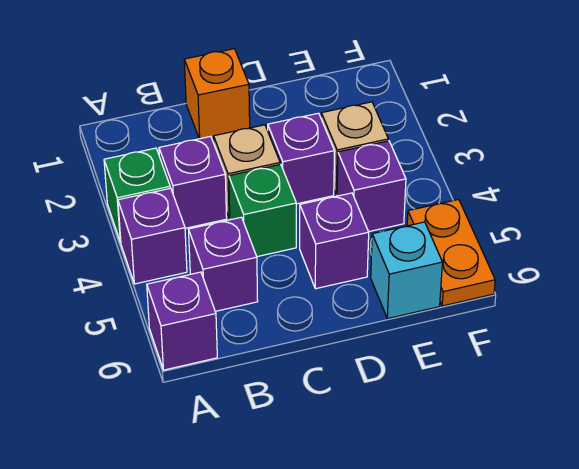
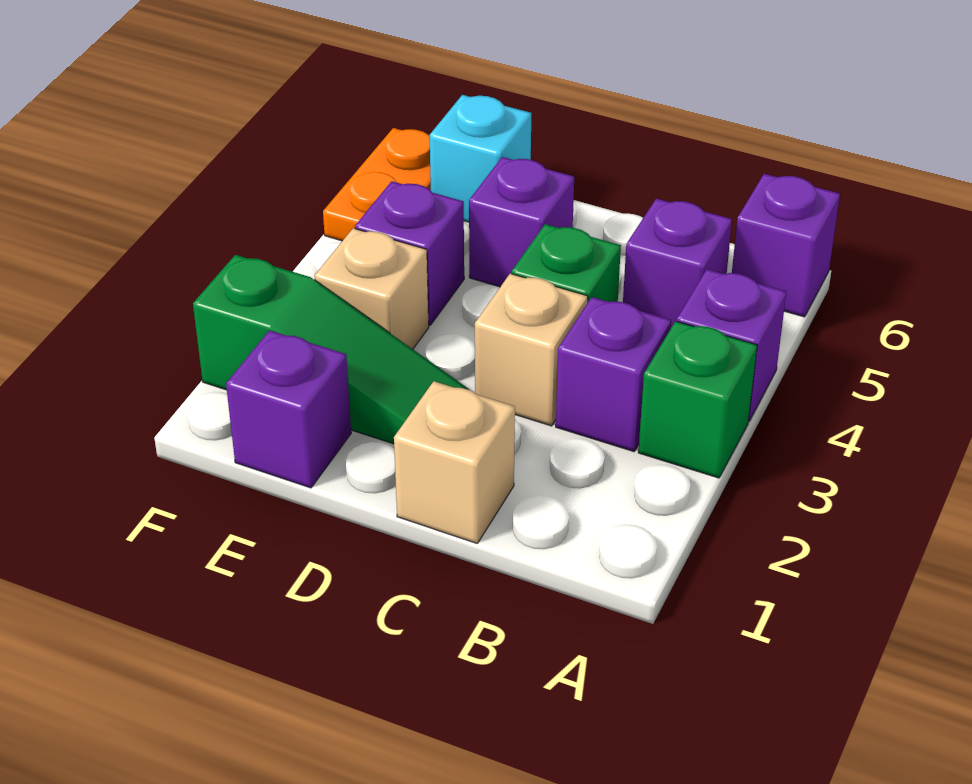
orange brick C1 level 1 -> tan brick C1 level 1
none -> green slope D2:F2 level 1 top F
purple brick D3 level 1 -> purple brick E1 level 1

